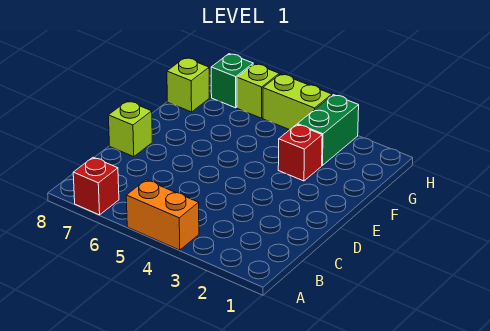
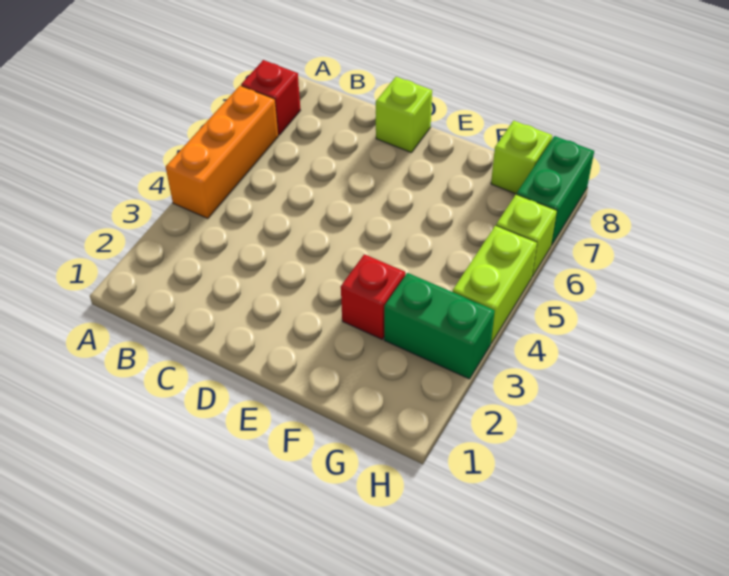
orange brick A4:A5 level 1 -> orange brick A4:A6 level 1
green brick H7 level 1 -> green brick H7:H8 level 1

